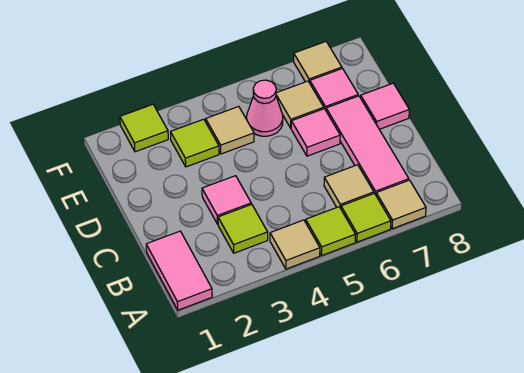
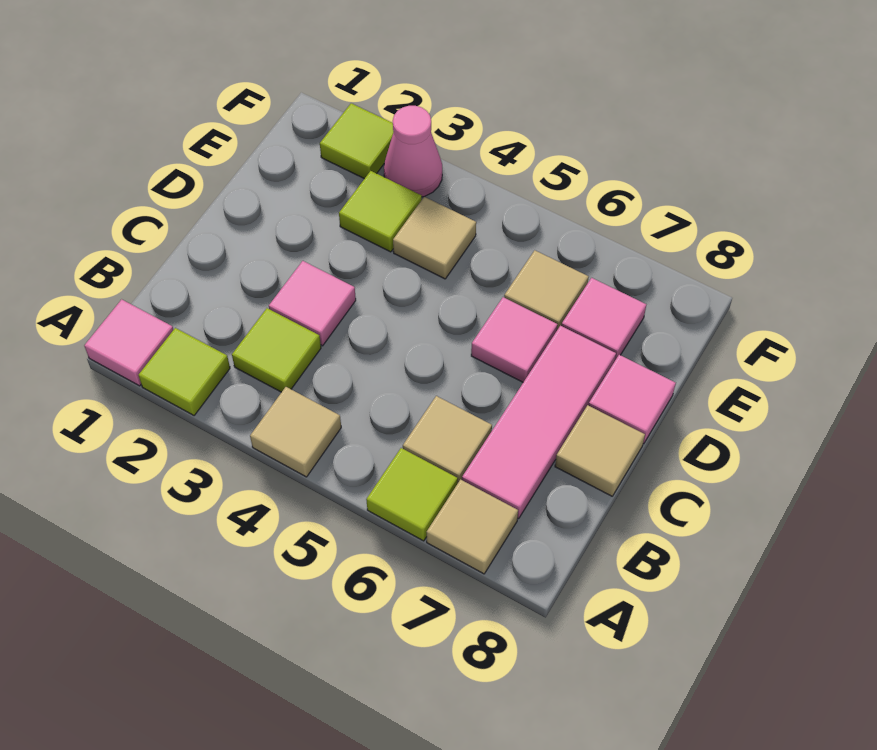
pink tile A1:B1 level 1 -> pink tile A1 level 1
lime tile A5 level 1 -> lime tile A2 level 1
pink cone E5 level 1 -> pink cone F3 level 1
tan tile F7 level 1 -> tan tile C8 level 1

